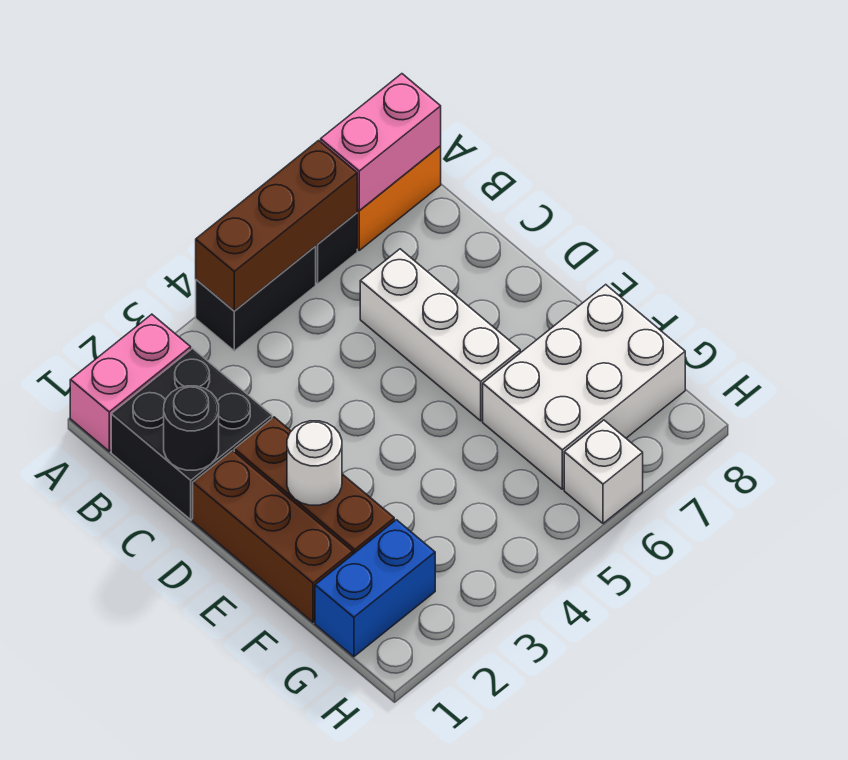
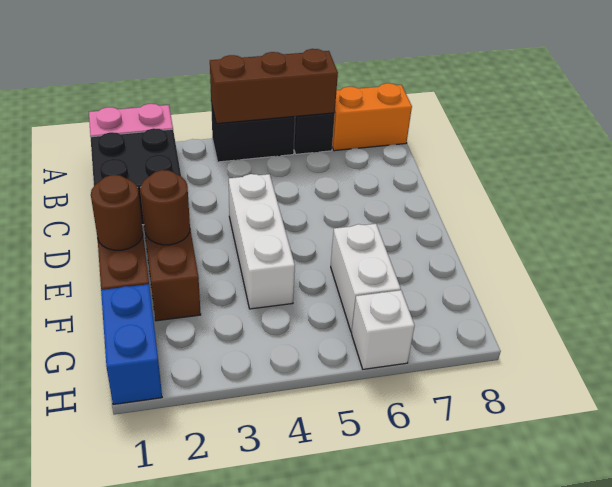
pink brick A7:A8 level 2 -> none
black round brick C1 level 2 -> none
white brick C6:E6 level 1 -> white brick D4:F4 level 1
none -> brown round brick E1 level 2
white round brick E2 level 2 -> brown round brick E2 level 2
white brick F6:G8 level 1 -> white brick F6:G6 level 1
blue brick G1:G2 level 1 -> blue brick G1:H1 level 1

